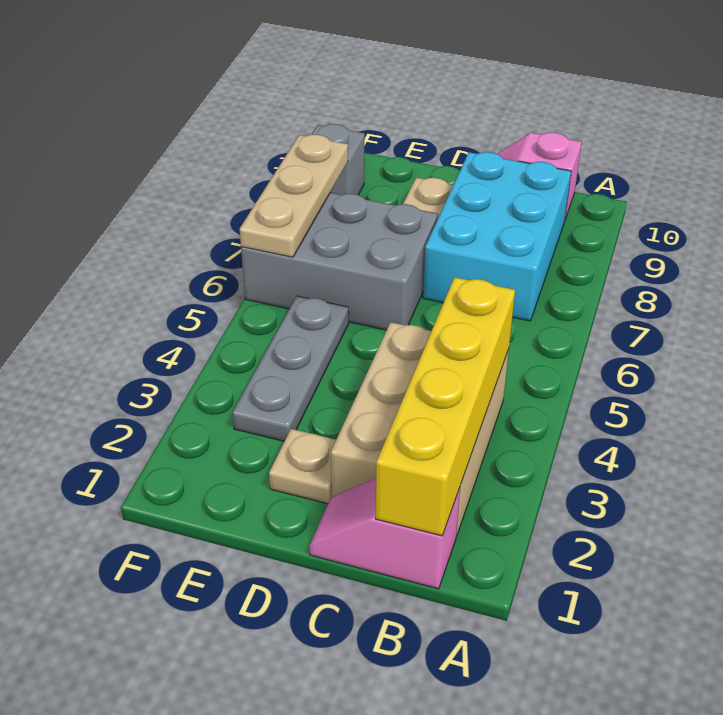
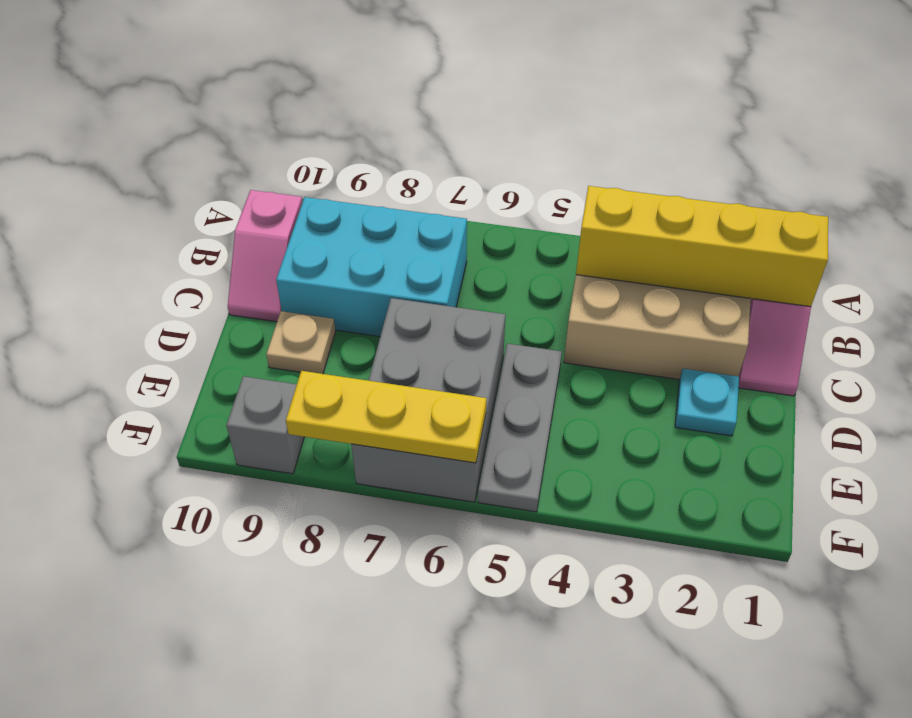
tan plate D2 level 1 -> cyan plate D2 level 1
grey plate E3:E5 level 1 -> grey plate D5:F5 level 1
tan plate F6:F8 level 2 -> yellow plate F6:F8 level 2

